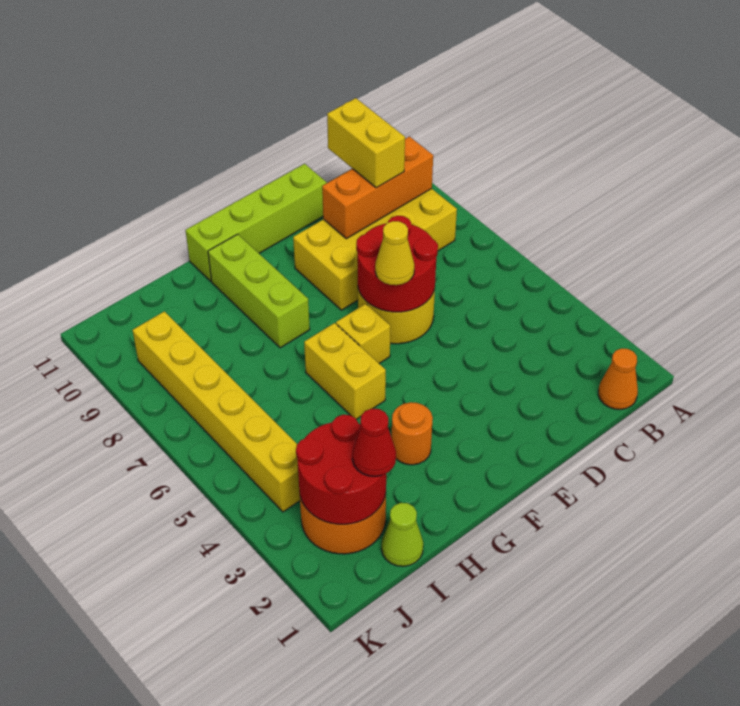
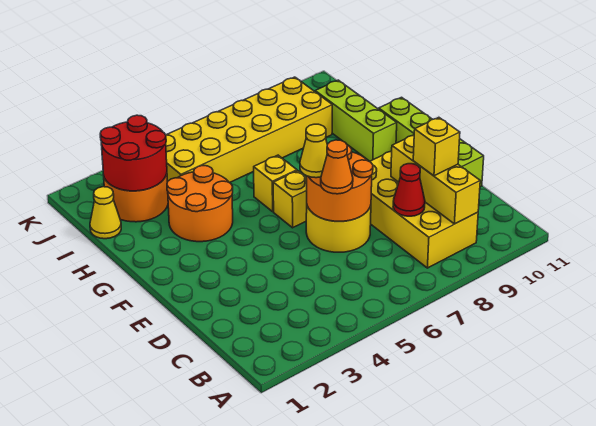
orange cone B1 level 1 -> orange cone D6 level 3
orange brick B9:D9 level 2 -> yellow brick B9:D9 level 2
yellow brick C9:C10 level 3 -> yellow brick C9 level 3
red round brick D6:E7 level 2 -> orange round brick D6:E7 level 2
orange round brick G3 level 1 -> orange round brick G3:H4 level 1
yellow brick G5:G6 level 1 -> yellow brick G6 level 1
lime brick G8:G10 level 1 -> lime brick G10:I10 level 1
lime cone I1 level 1 -> yellow cone I1 level 1
red cone I2 level 3 -> red cone C8 level 2
yellow brick J4:J9 level 1 -> yellow brick I4:J9 level 1

